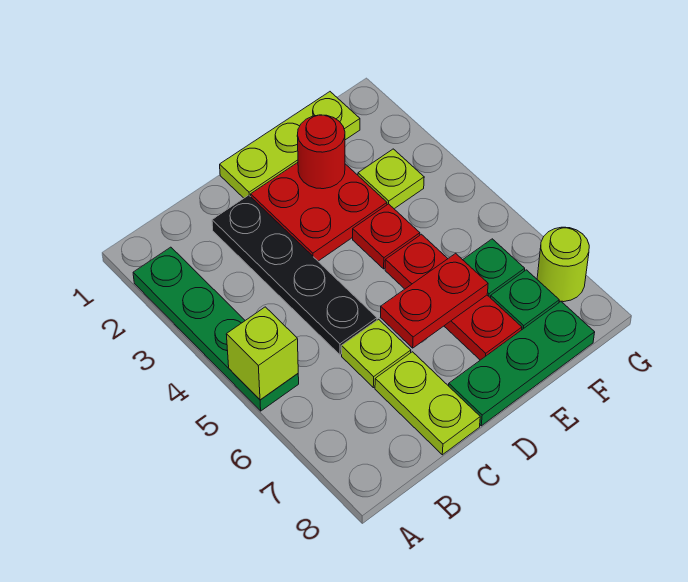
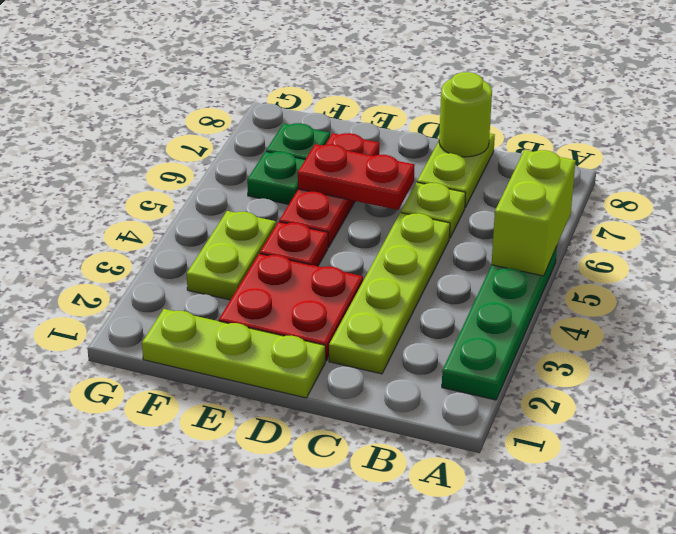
lime brick A5 level 2 -> lime brick A5:A6 level 2
black plate C2:C5 level 1 -> lime plate C2:C5 level 1
green plate D8:F8 level 1 -> none
red round brick E2 level 2 -> none
lime plate F3 level 1 -> lime plate F3:F4 level 1
lime round brick G7 level 1 -> lime round brick C8 level 2

